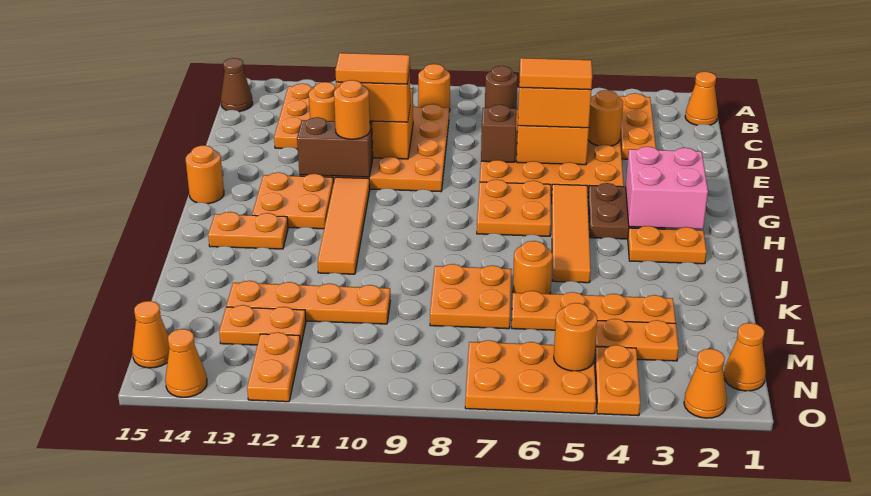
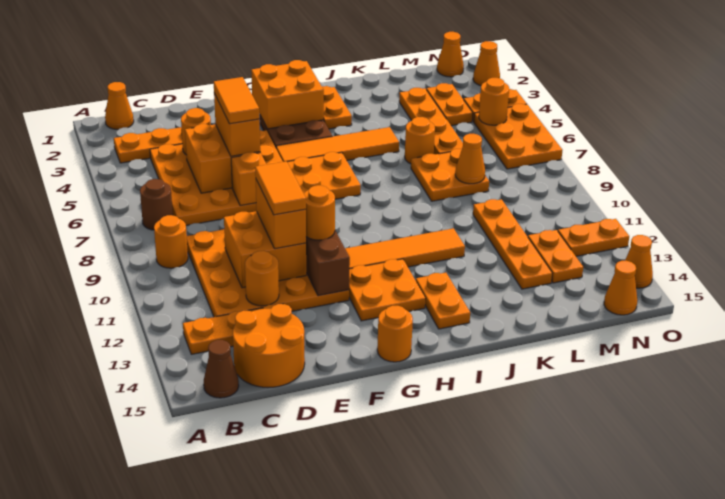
none -> orange round brick C14:D15 level 1
brown brick E7 level 2 -> orange brick E7 level 2
pink brick G2:H3 level 2 -> orange brick G2:H3 level 2
none -> orange cone L8 level 2

